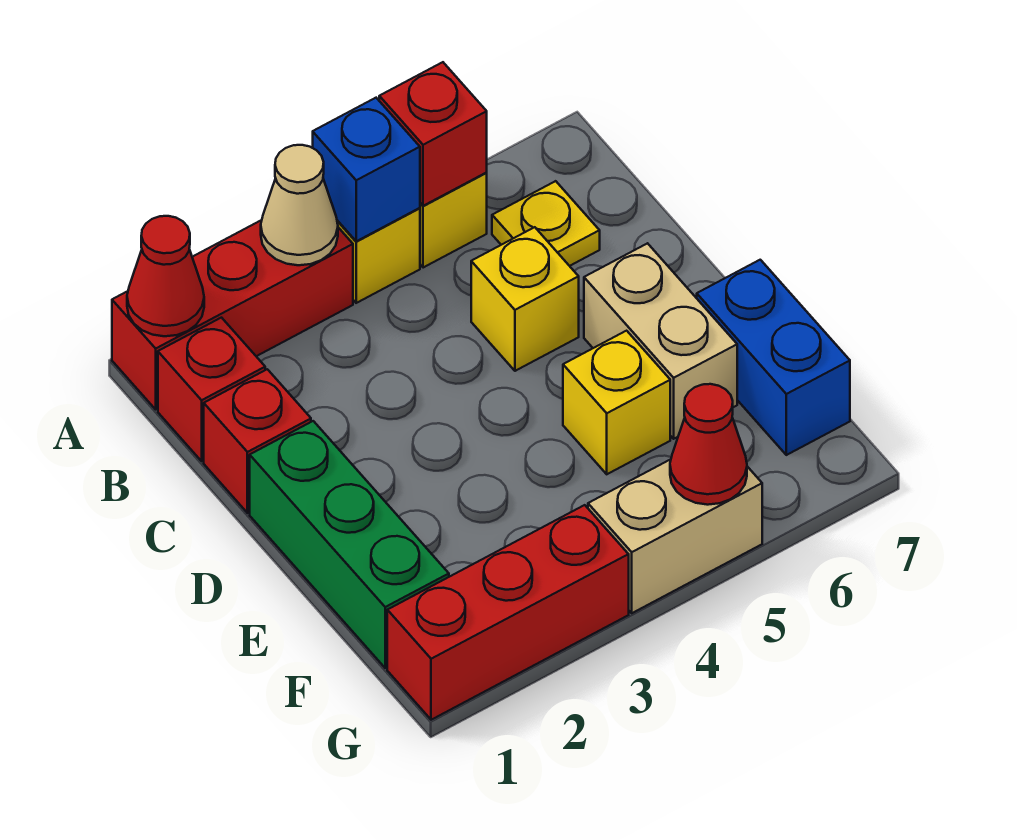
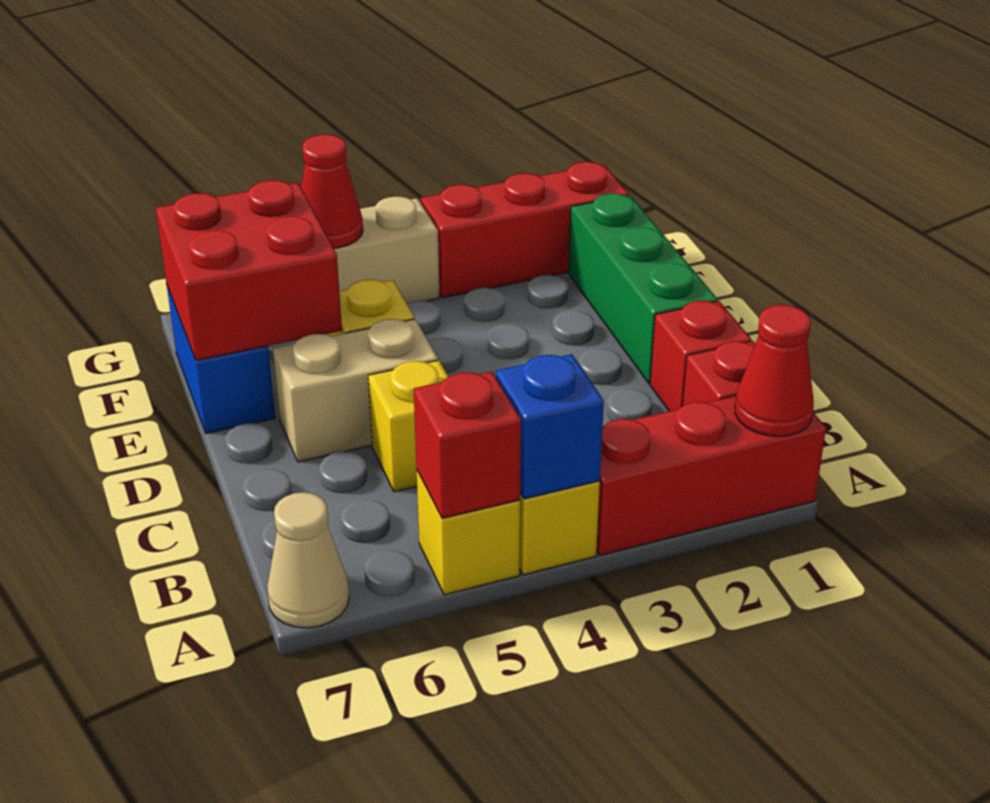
tan cone A3 level 2 -> tan cone A7 level 1
yellow plate B6 level 1 -> none
tan brick D6:E6 level 1 -> tan brick D5:D6 level 1
none -> red brick E6:F7 level 2

